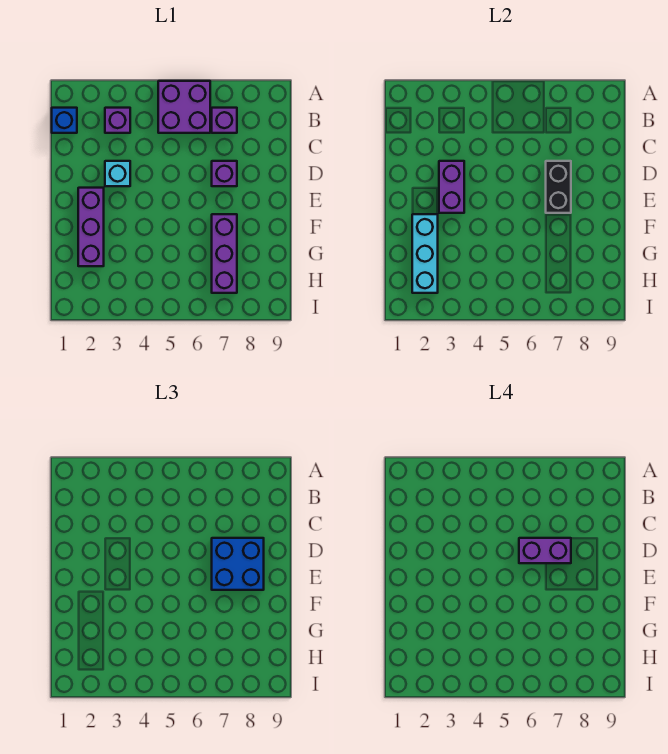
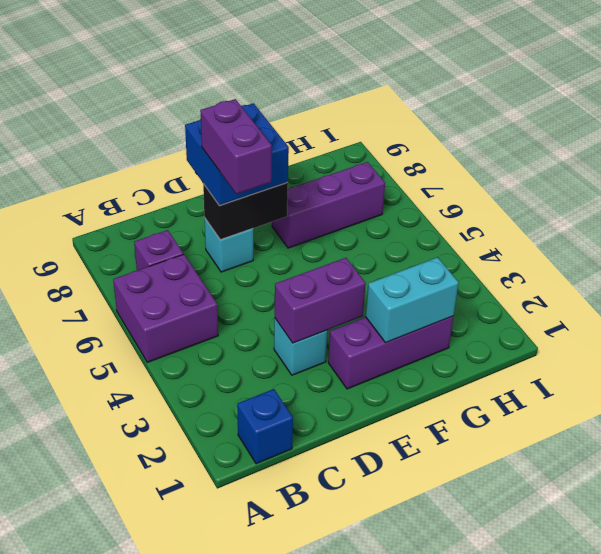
purple brick B3 level 1 -> none
purple brick D7 level 1 -> cyan brick D7 level 1
cyan brick F2:H2 level 2 -> cyan brick F2:G2 level 2

